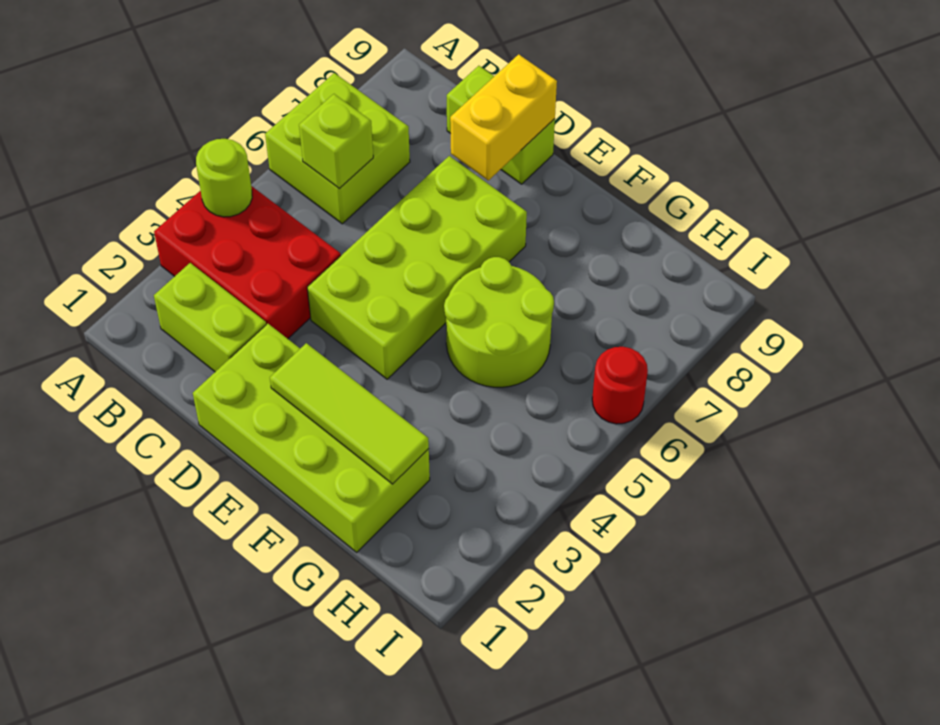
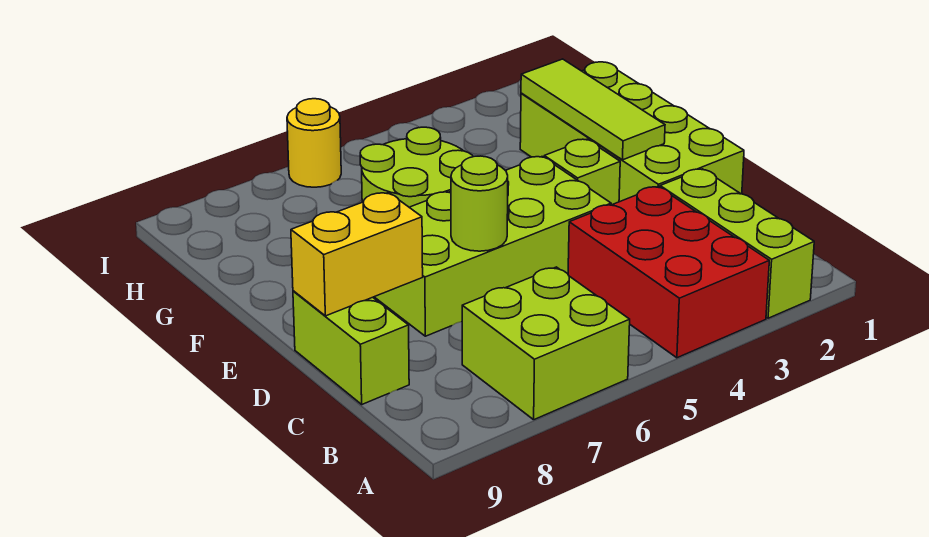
lime round brick A4 level 2 -> lime round brick D6 level 2
lime brick B2:C2 level 1 -> lime brick A2:C2 level 1
lime brick B6 level 2 -> lime brick E3 level 1
red round brick I6 level 1 -> yellow round brick I6 level 1

